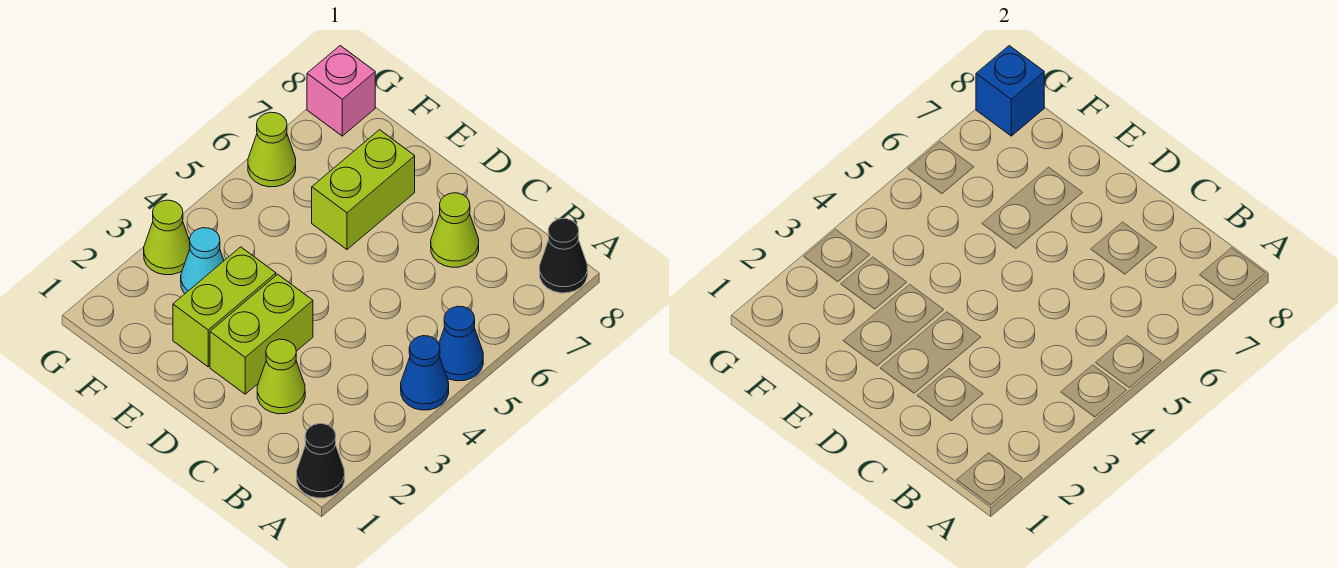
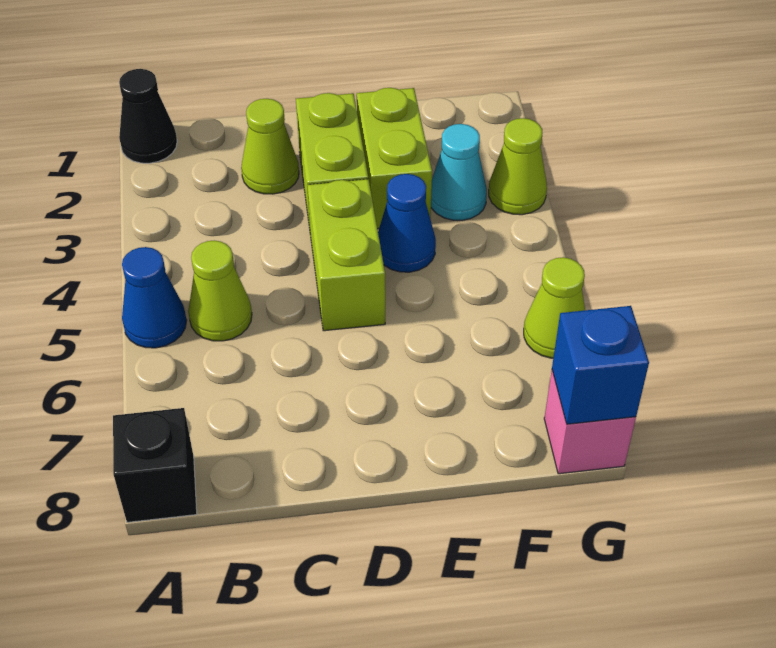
blue cone A4 level 1 -> blue cone E4 level 1
black cone A8 level 1 -> black brick A8 level 1
lime cone C7 level 1 -> lime cone B5 level 1
lime brick E6:E7 level 1 -> lime brick D4:D5 level 1

